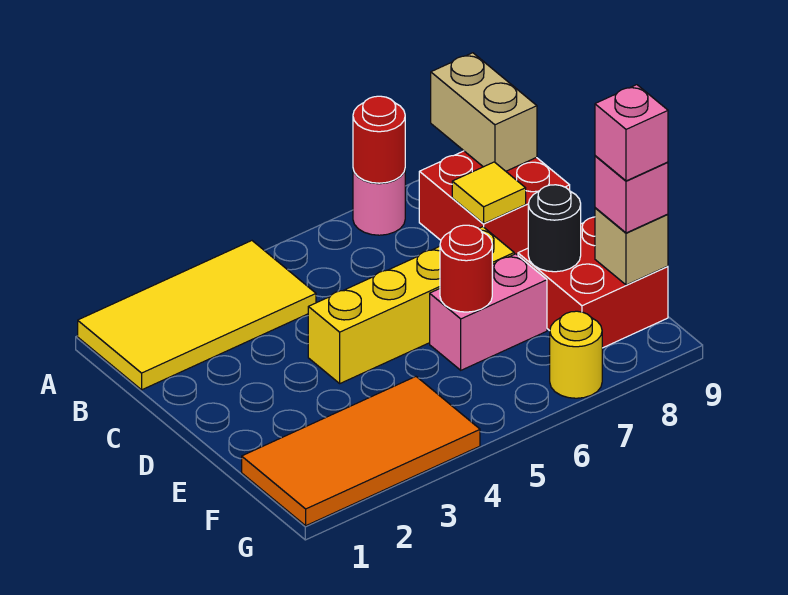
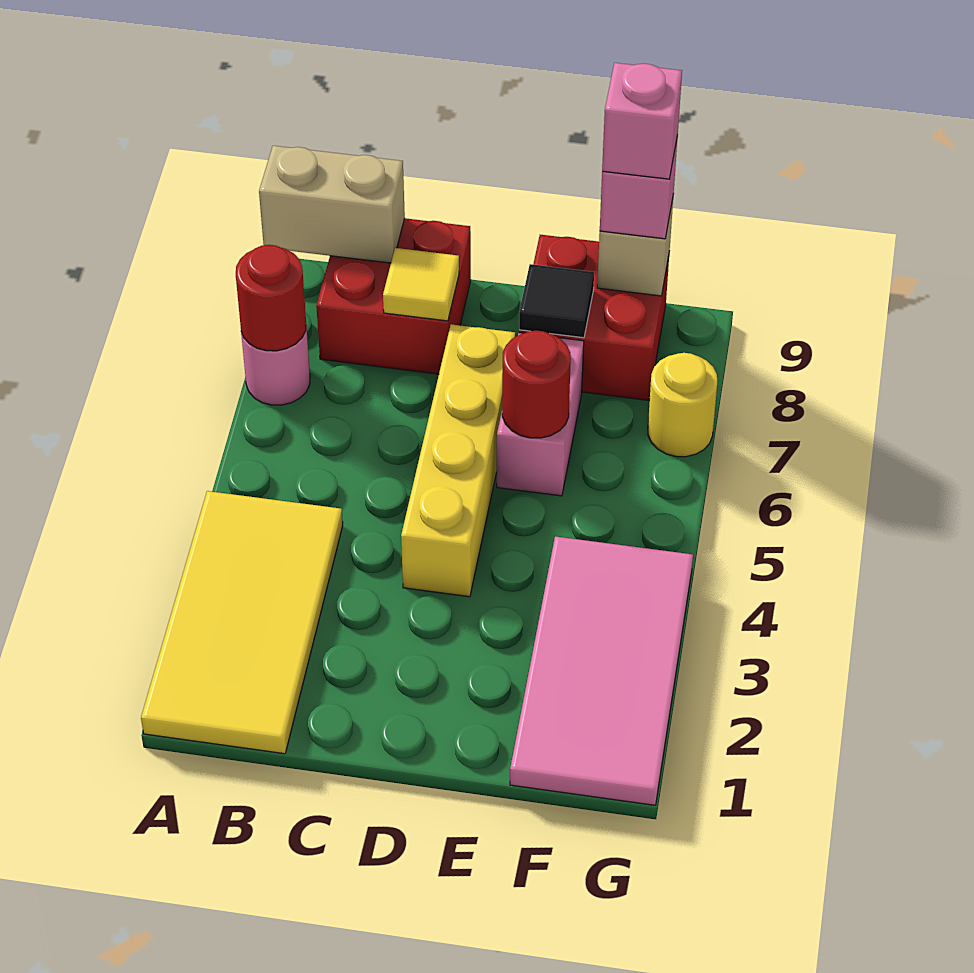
black round brick E8 level 2 -> black tile E8 level 2
orange tile F1:G4 level 1 -> pink tile F1:G4 level 1

